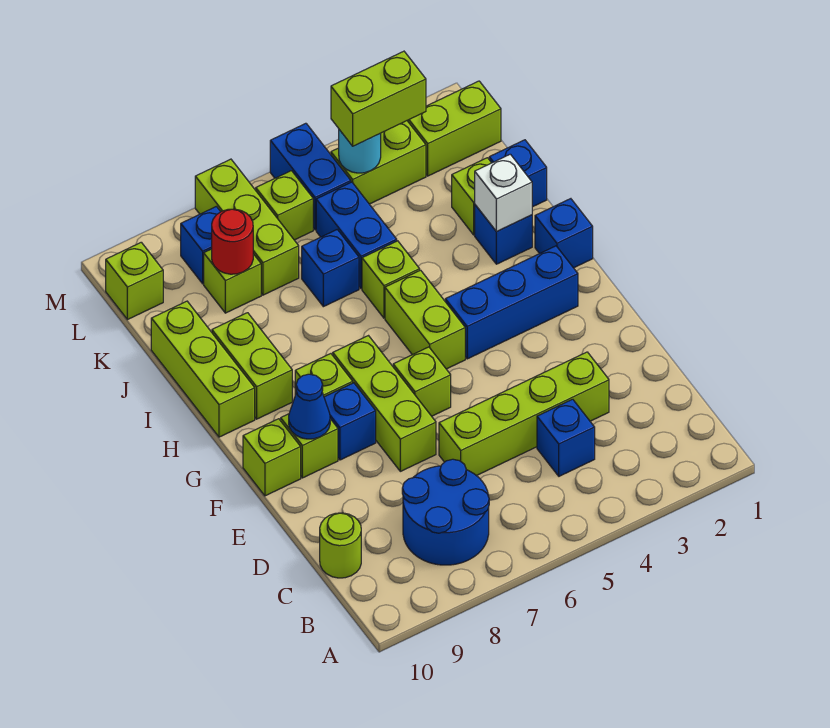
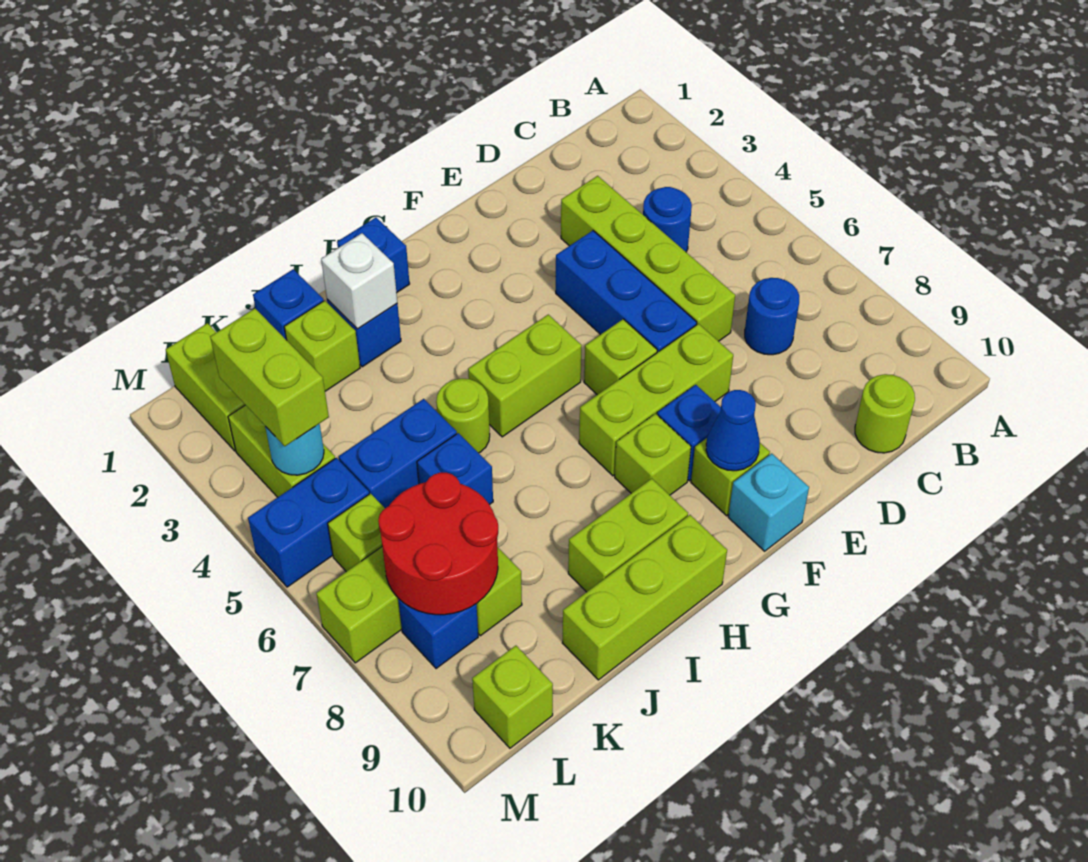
blue round brick B7:C8 level 1 -> blue round brick C7 level 1
blue brick C4 level 1 -> blue round brick C4 level 1
lime brick F10 level 1 -> cyan brick F10 level 1
blue brick G2:G4 level 1 -> blue brick E4:E6 level 1
lime brick I5 level 1 -> lime round brick I5 level 1
red round brick K8 level 2 -> red round brick K7:L8 level 2

